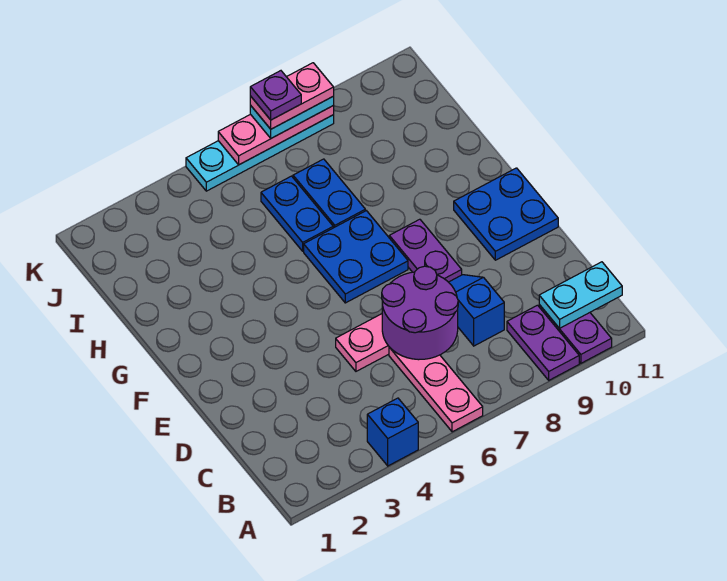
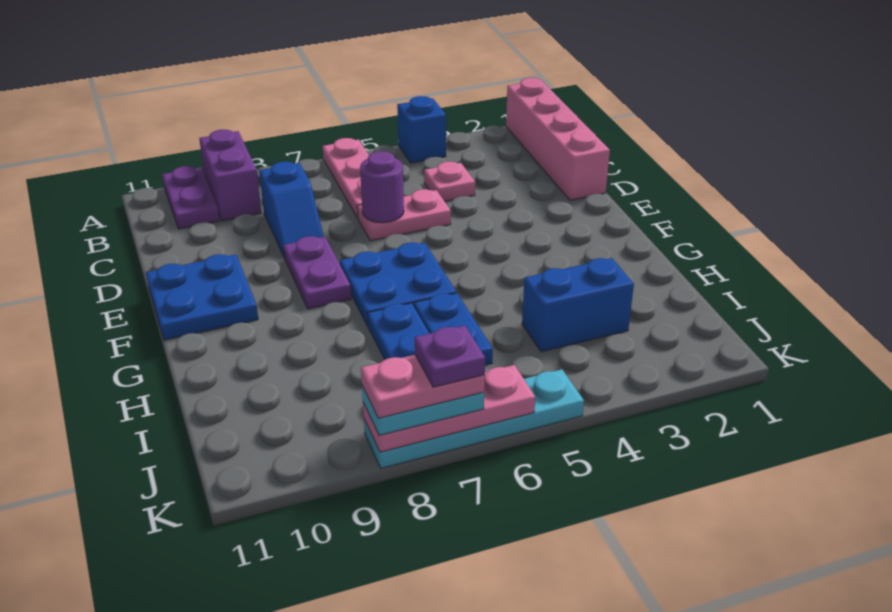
none -> pink brick A1:D1 level 1
purple plate A9:B9 level 1 -> purple brick A9:B9 level 1
cyan plate B10:B11 level 2 -> none
none -> pink plate C4 level 1
purple round brick C6:D7 level 2 -> purple round brick D6 level 2
none -> blue brick I3:I4 level 1

